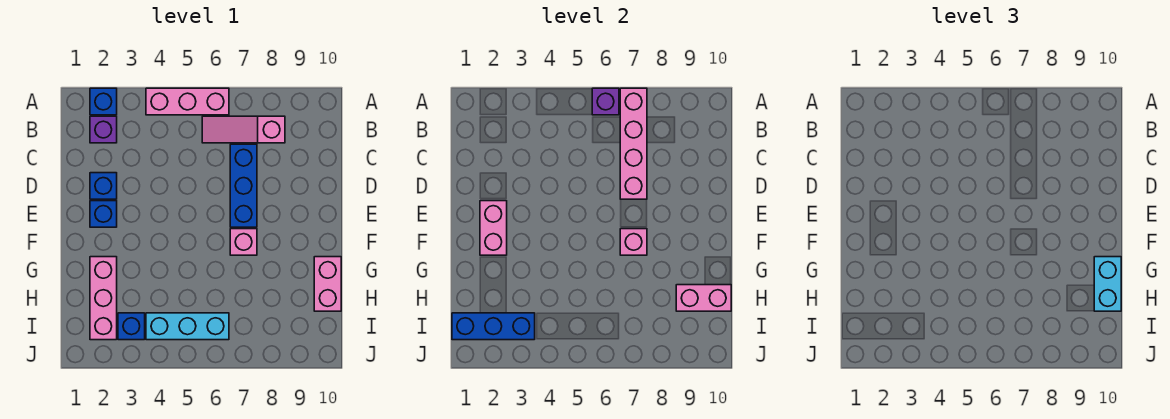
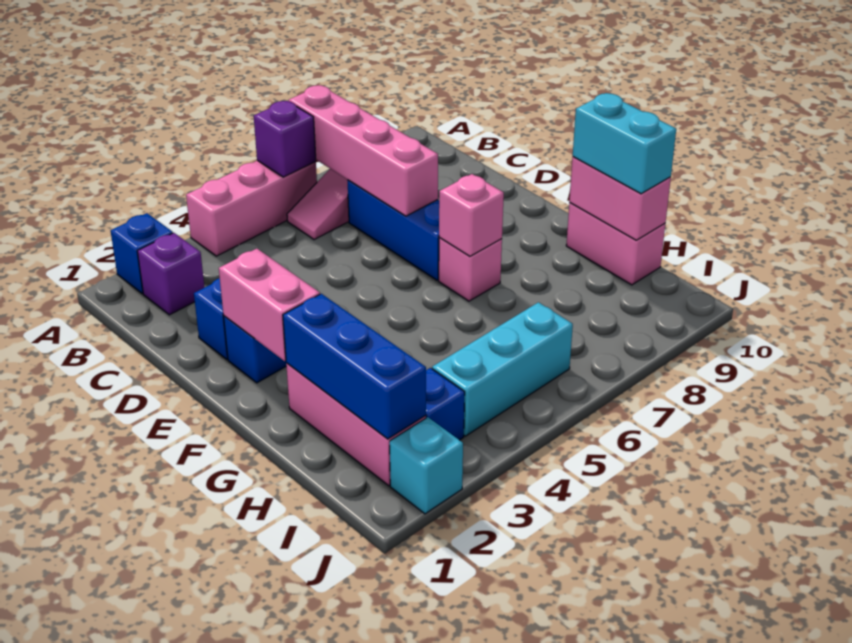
pink brick H9:H10 level 2 -> pink brick G10:H10 level 2
blue brick I1:I3 level 2 -> blue brick G2:I2 level 2
none -> cyan brick J2 level 1

